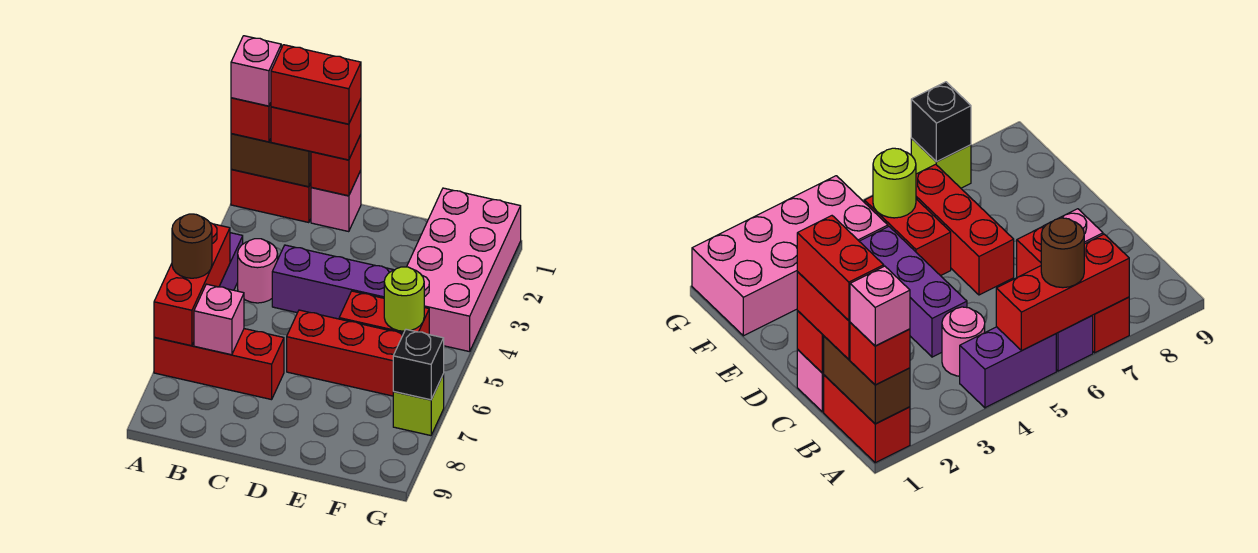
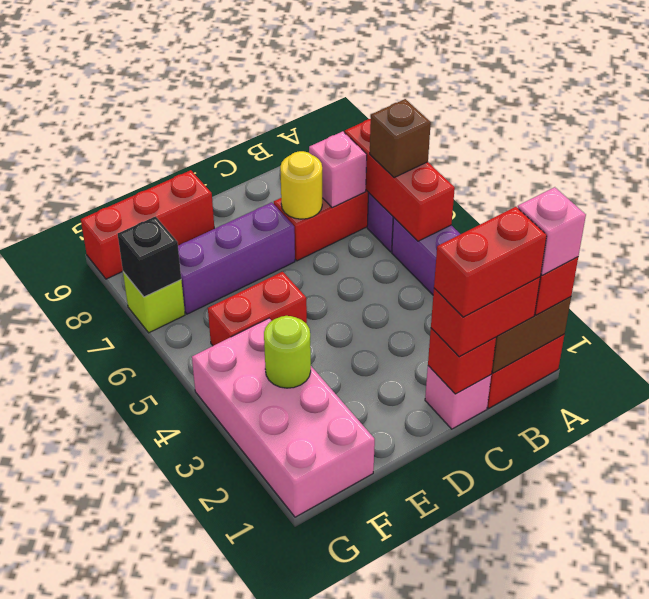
brown round brick A6 level 3 -> brown brick A6 level 3
pink round brick B4 level 1 -> none
purple brick C4:E4 level 1 -> purple brick D7:F7 level 1
none -> yellow round brick C7 level 2
red brick D6:F6 level 1 -> red brick E9:G9 level 1
lime round brick F5 level 2 -> lime round brick F3 level 2

